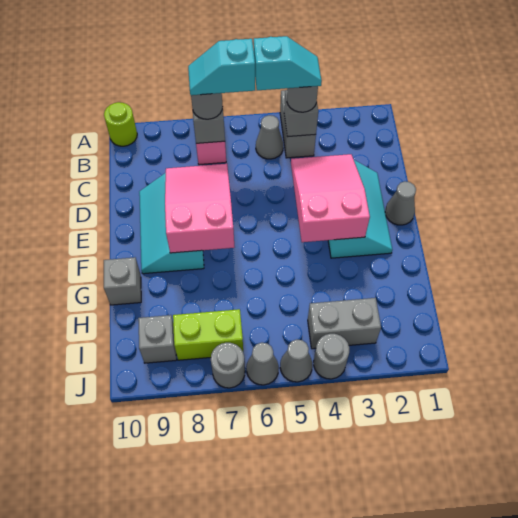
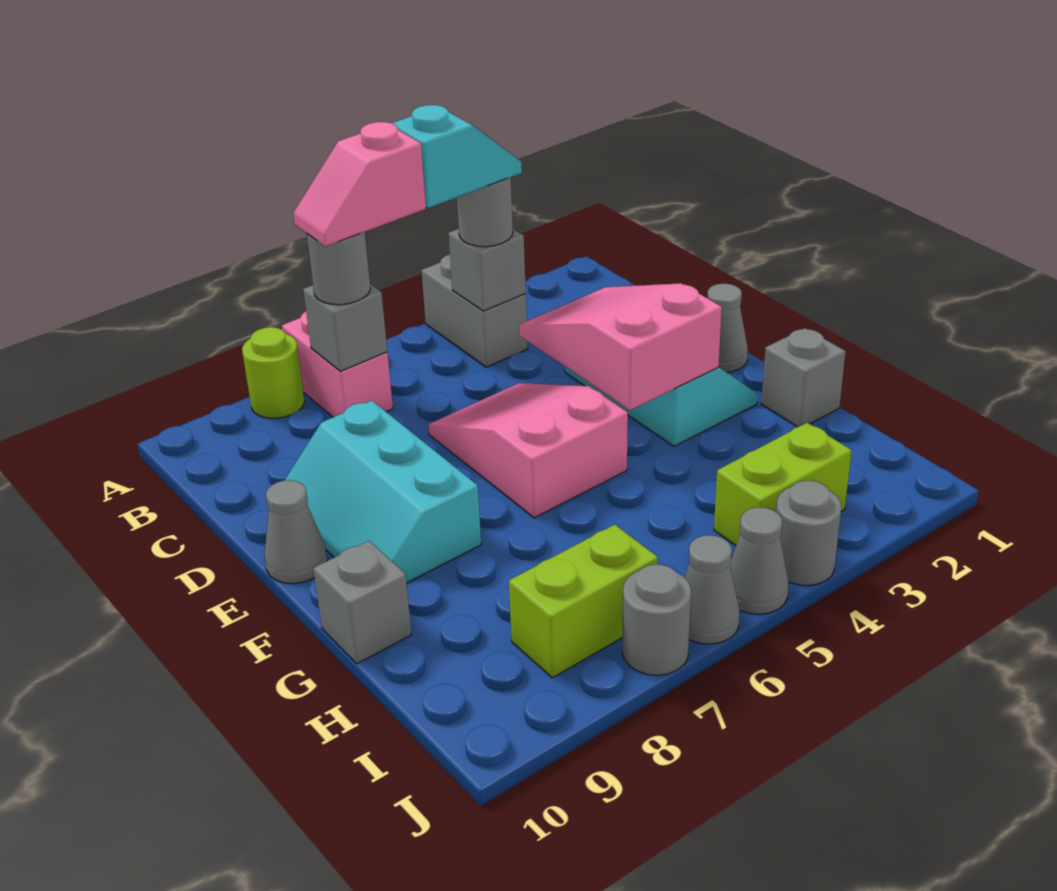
lime round brick A10 level 1 -> lime round brick A8 level 1
grey cone B5 level 1 -> grey cone E10 level 1
cyan slope B6:B7 level 4 top 6 -> pink slope B6:B7 level 4 top 6
pink slope D7:F8 level 2 top F -> pink slope D5:F6 level 1 top F
grey brick I3:I4 level 1 -> lime brick I3:I4 level 1
grey brick I9 level 1 -> grey brick G1 level 1

